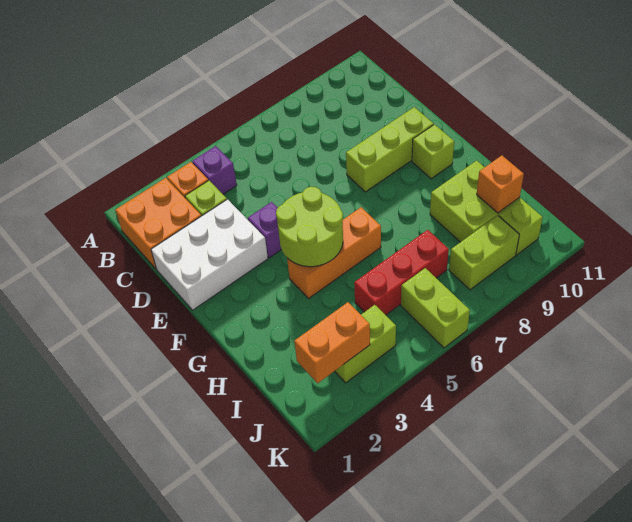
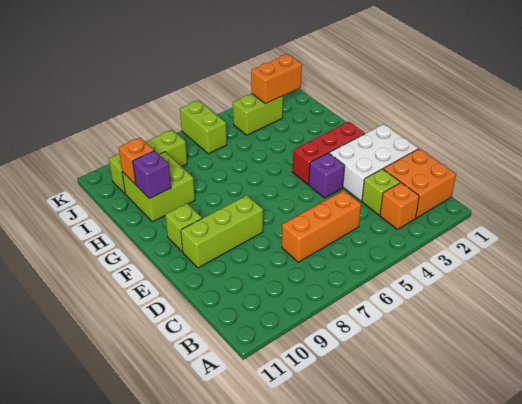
purple brick B4 level 1 -> purple brick H10 level 2
lime round brick F4:G5 level 2 -> none
orange brick G4:G6 level 1 -> orange brick C5:C7 level 1
red brick I5:I7 level 1 -> red brick F2:F4 level 1

